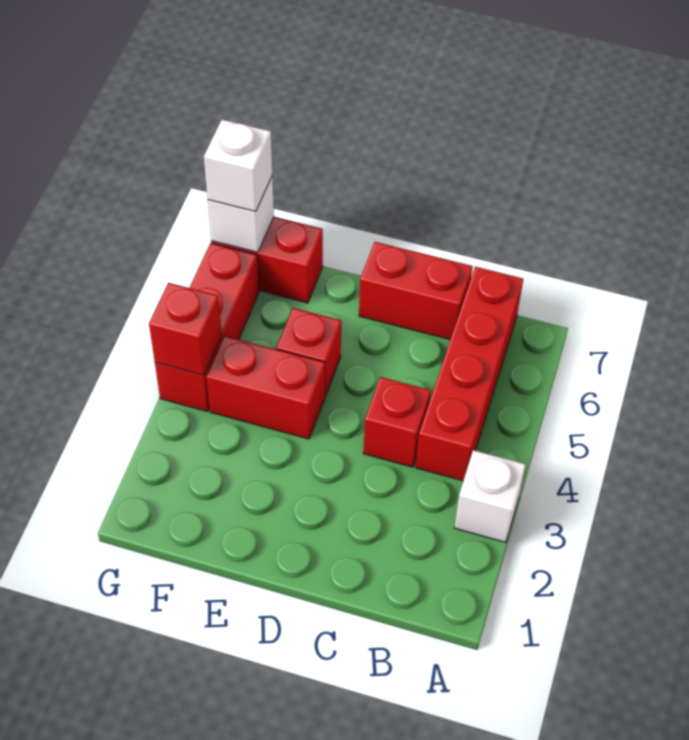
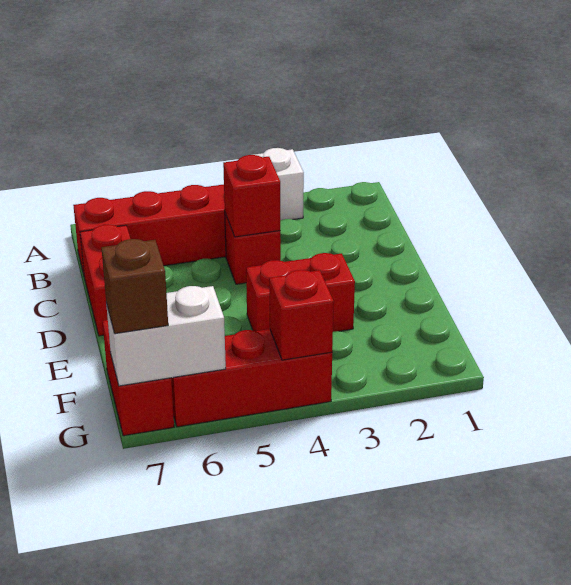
red brick E4:F4 level 1 -> red brick E3:E4 level 1
red brick E5 level 1 -> red brick C4 level 2
white brick G7 level 2 -> white brick G6:G7 level 2
white brick G7 level 3 -> brown brick G7 level 3

